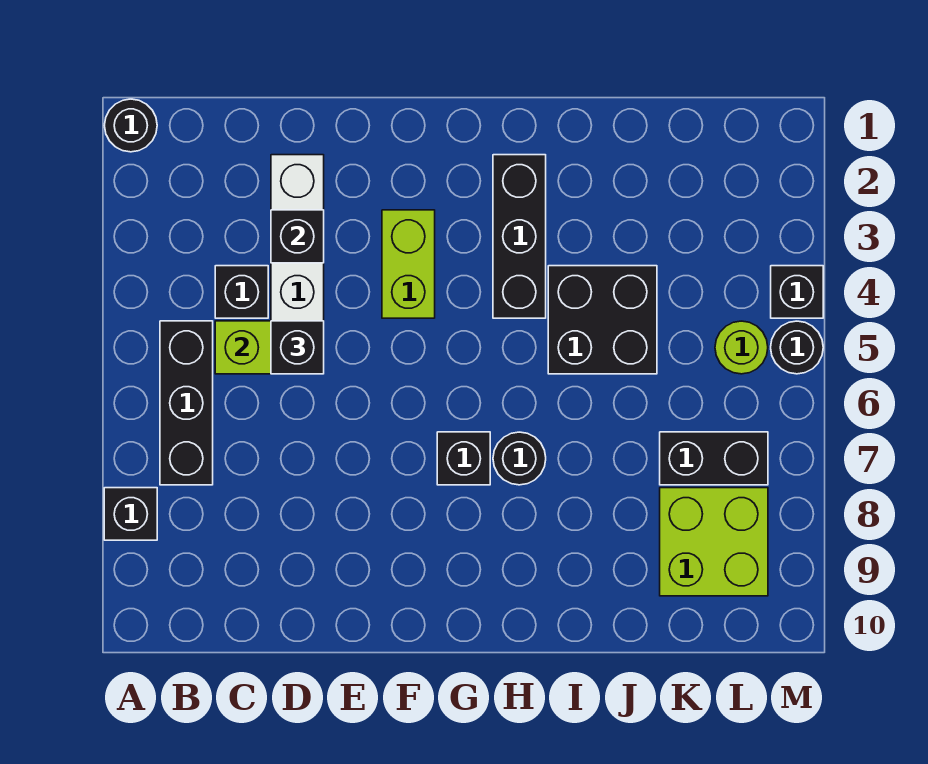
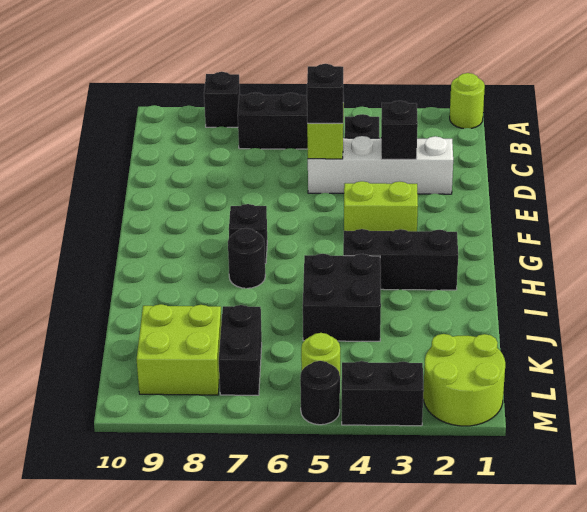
black round brick A1 level 1 -> lime round brick A1 level 1
none -> lime round brick L1:M2 level 1
black brick M4 level 1 -> black brick M3:M4 level 1

